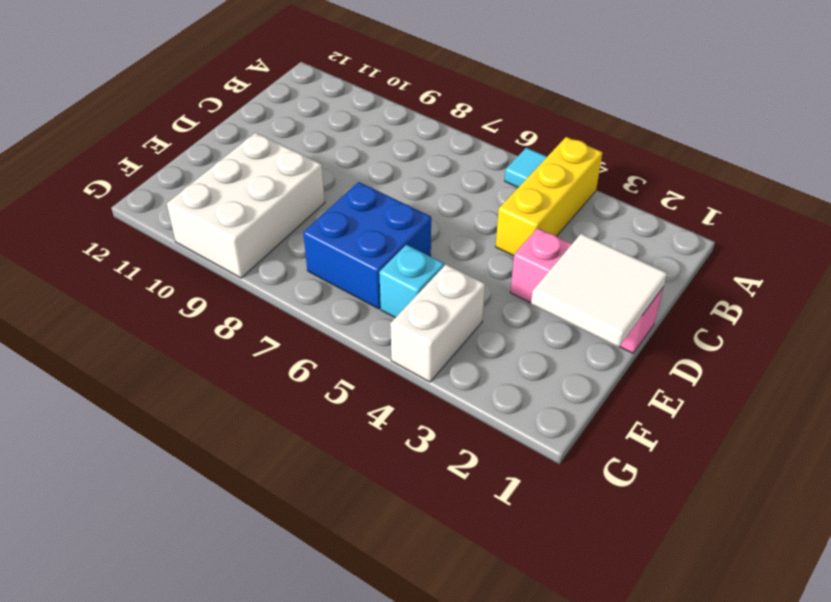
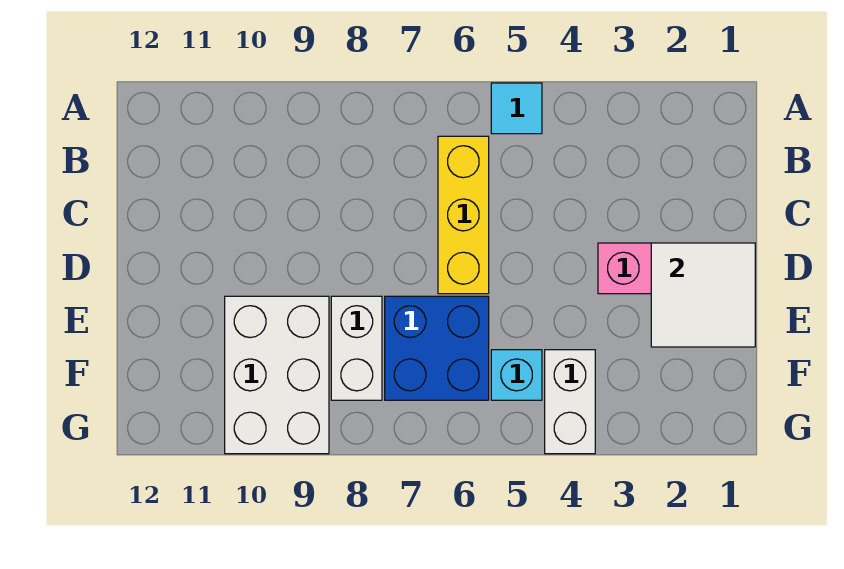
yellow brick A4:C4 level 1 -> yellow brick B6:D6 level 1
none -> white brick E8:F8 level 1

